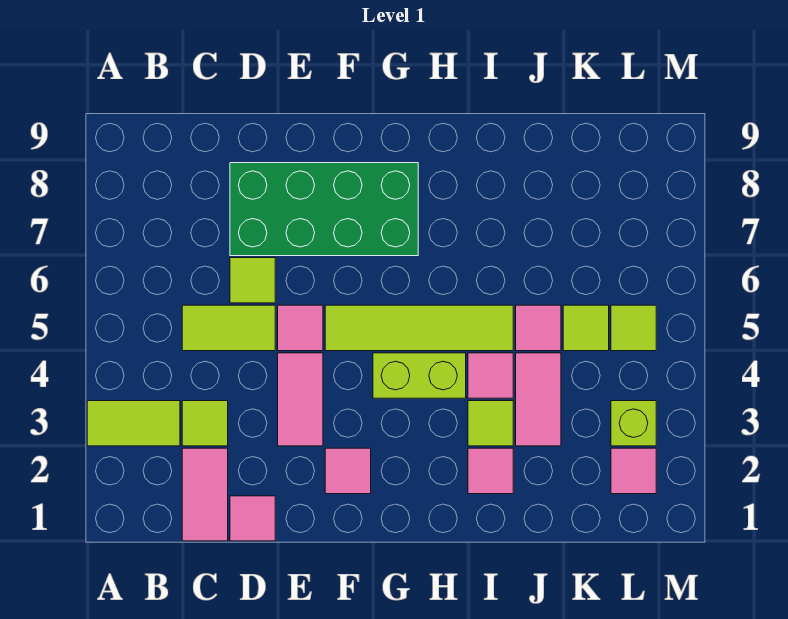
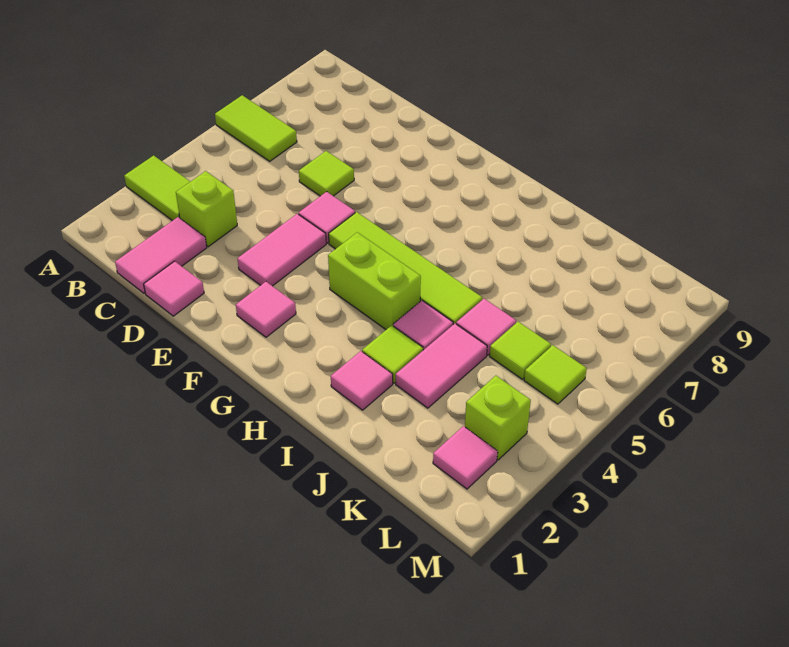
lime tile C3 level 1 -> lime brick C3 level 1
lime tile C5:D5 level 1 -> lime tile A6:B6 level 1
green brick D7:G8 level 1 -> none

